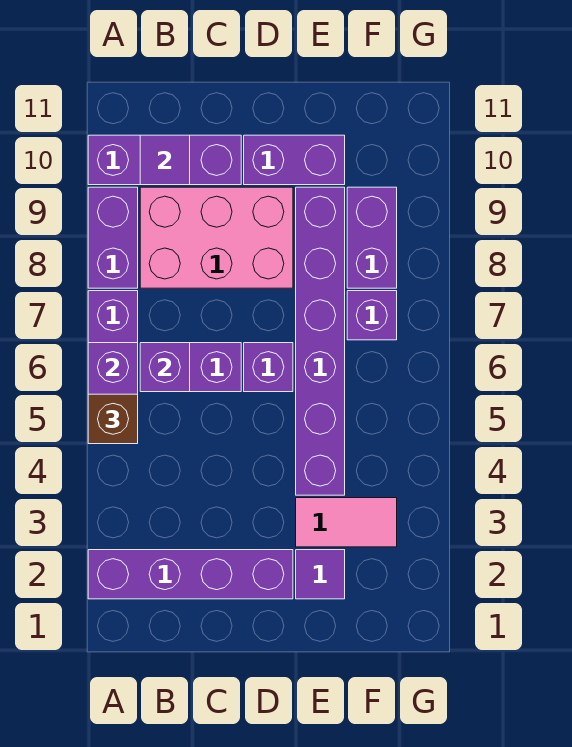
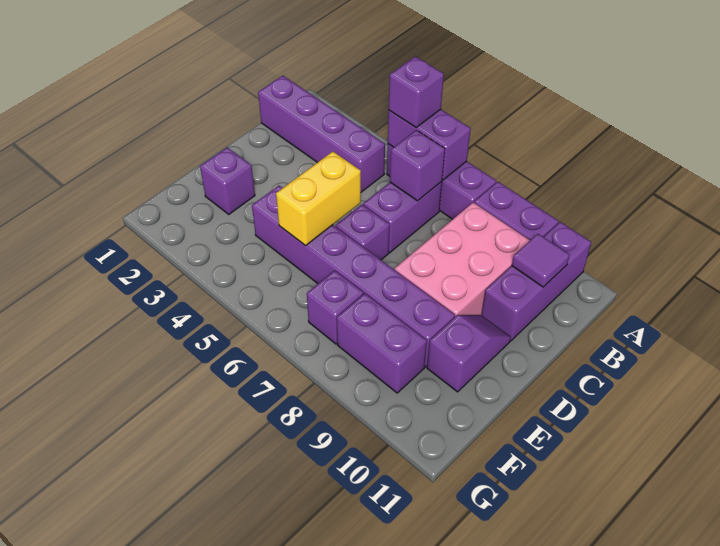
purple brick A2:D2 level 1 -> purple brick B1:B4 level 1
brown brick A5 level 3 -> purple brick A5 level 3
none -> yellow brick D5:E5 level 2
purple brick D10:E10 level 1 -> purple slope D10:E10 level 1 top E
purple tile E2 level 1 -> purple brick E2 level 1
pink tile E3:F3 level 1 -> none

